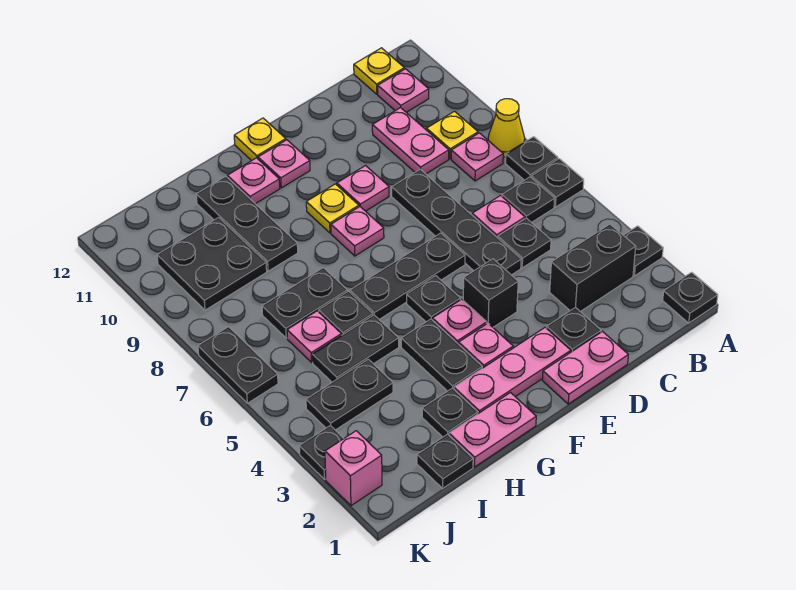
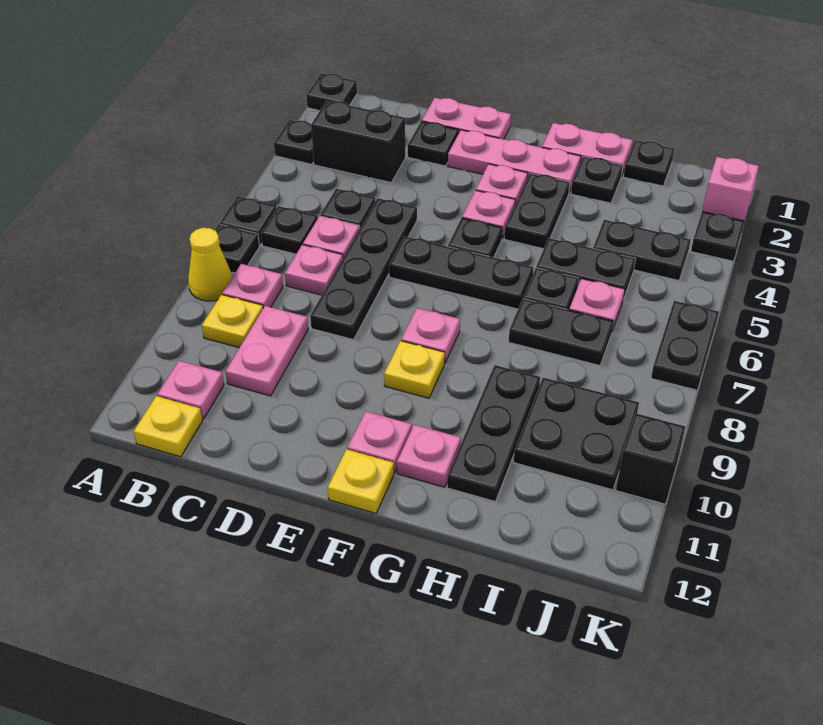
black brick E4 level 1 -> black brick K10 level 1
pink plate E9 level 1 -> pink plate C7 level 1

